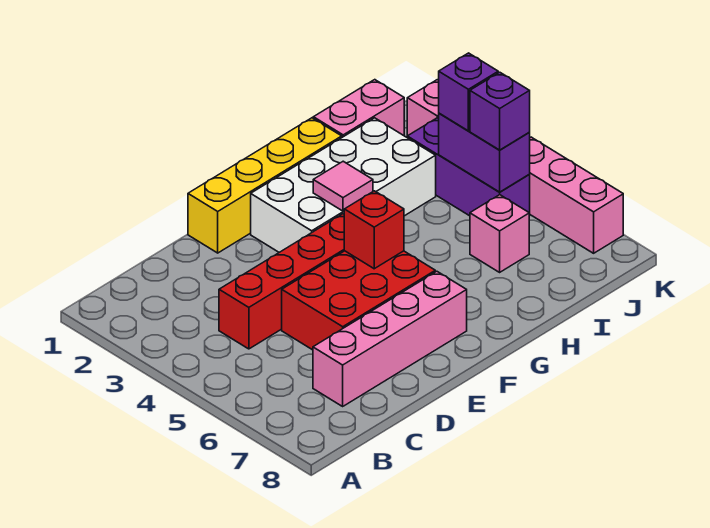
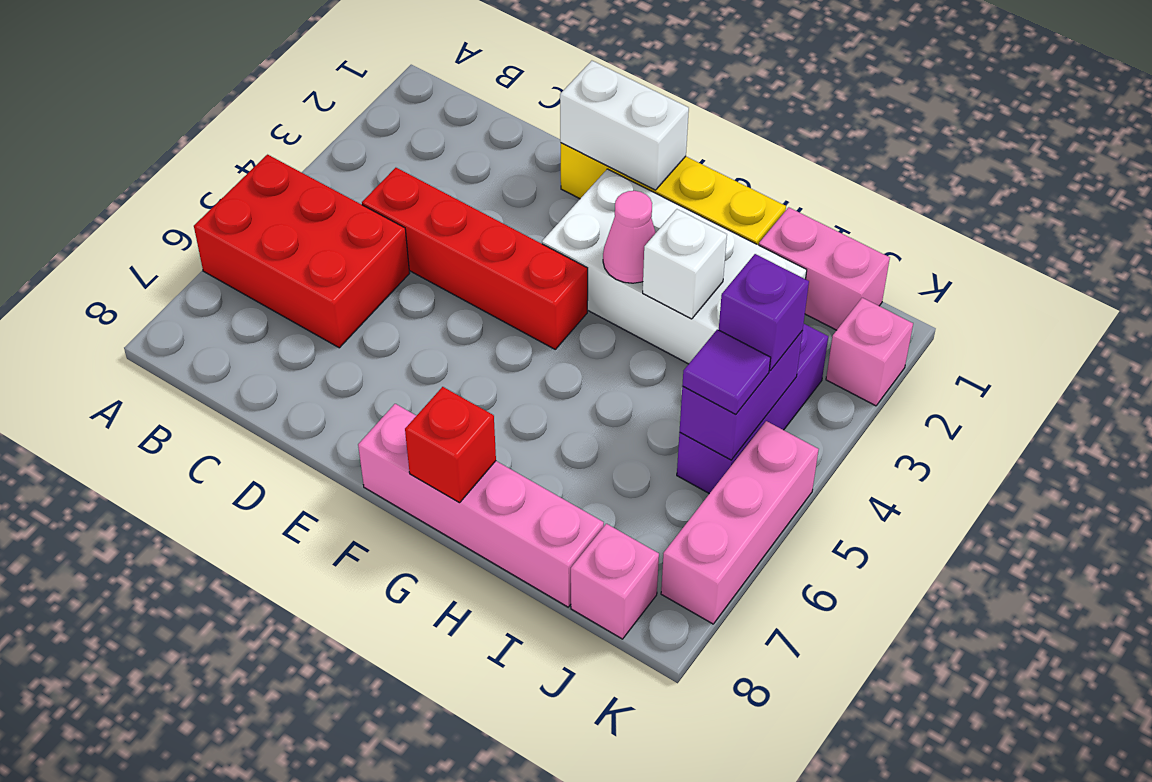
pink brick C7:F7 level 1 -> pink brick F8:I8 level 1
red brick D5:F6 level 1 -> red brick A5:C6 level 1
none -> white brick E1:F1 level 2
red brick F5 level 2 -> red brick G8 level 2
pink tile G3 level 2 -> pink cone G3 level 2
none -> white brick H3 level 2
pink brick I6 level 1 -> pink brick J8 level 1
purple brick J5 level 3 -> purple tile J5 level 3

